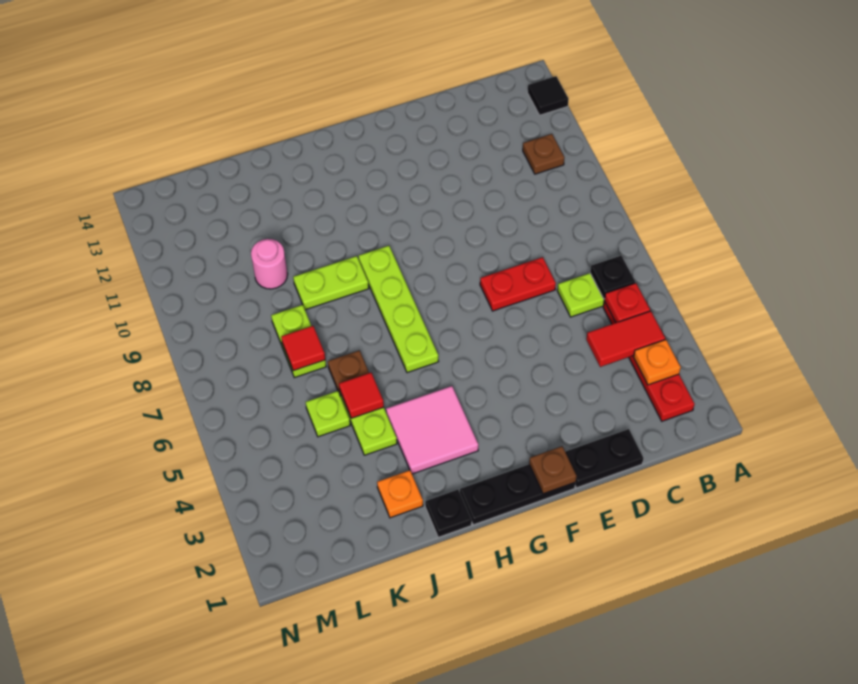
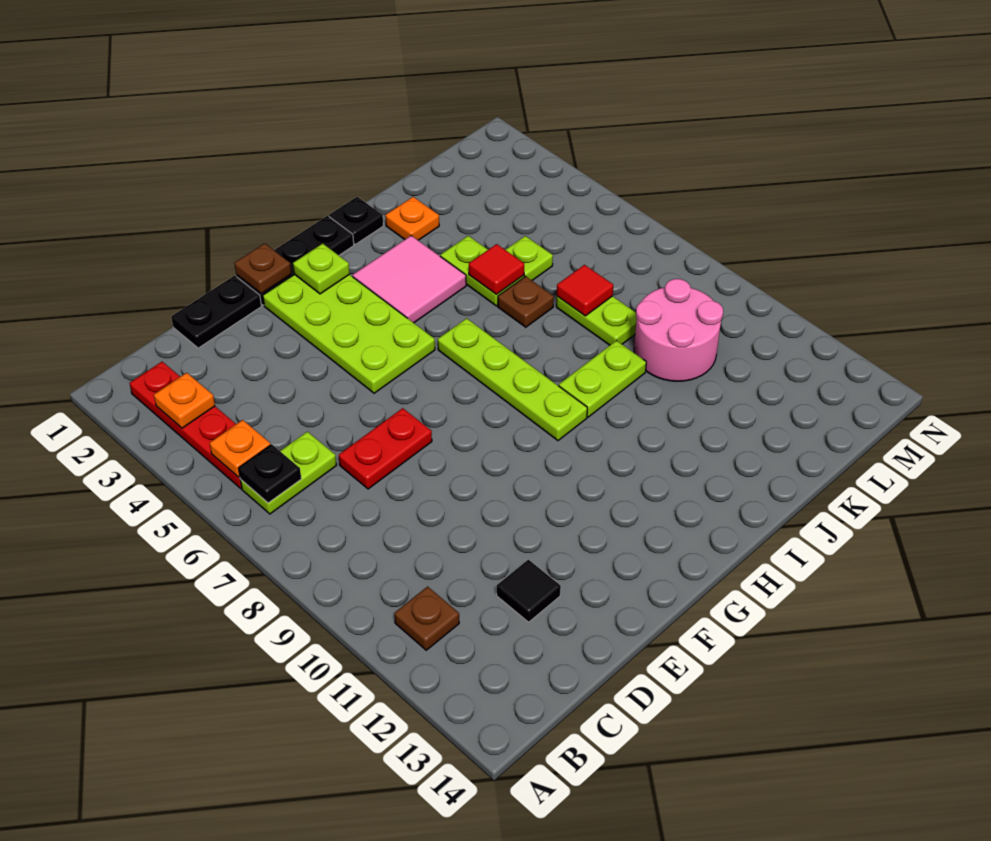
black tile A13 level 1 -> black tile D12 level 1
red tile B4:C4 level 2 -> none
red plate B5 level 2 -> orange plate B5 level 2
none -> lime plate F2:G5 level 1
none -> lime plate G2 level 2
pink round brick K10 level 1 -> pink round brick K9:L10 level 1

